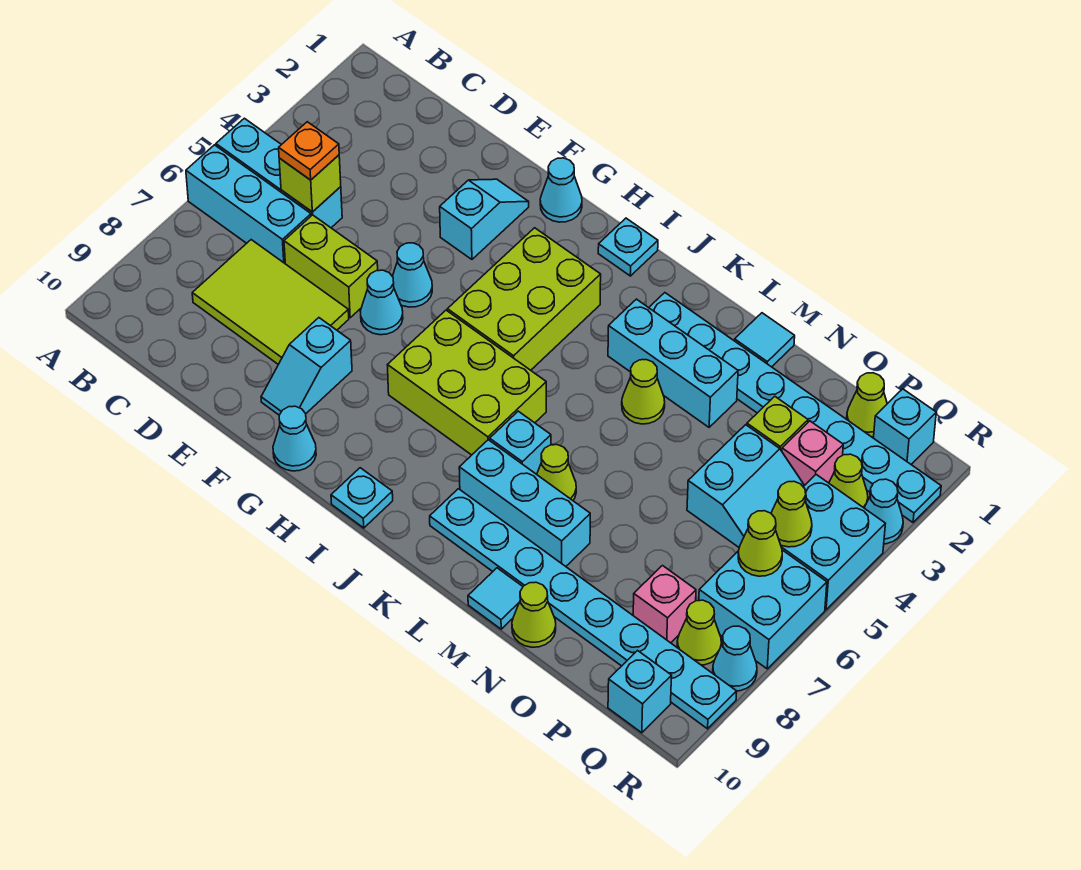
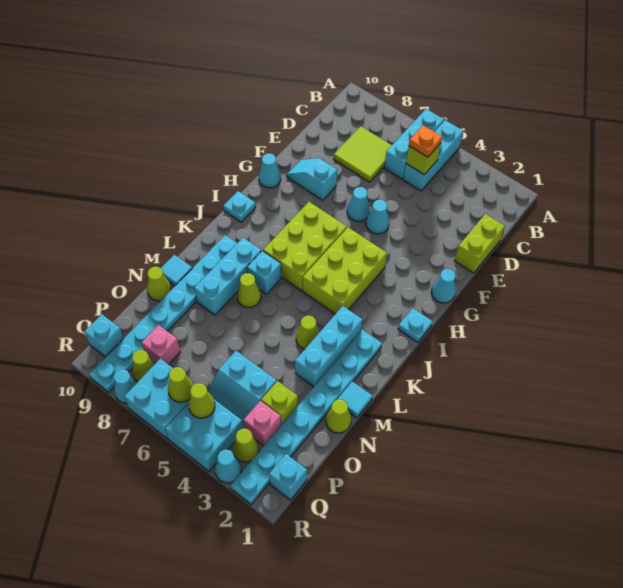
lime tile C7:E8 level 1 -> lime tile C7:D8 level 1
lime brick D6:E6 level 1 -> lime brick D1:E1 level 1
cyan slope F2:F3 level 1 top 3 -> none
lime brick H3:I5 level 1 -> lime brick H4:J5 level 1
lime cone P1 level 1 -> lime cone N1 level 1

